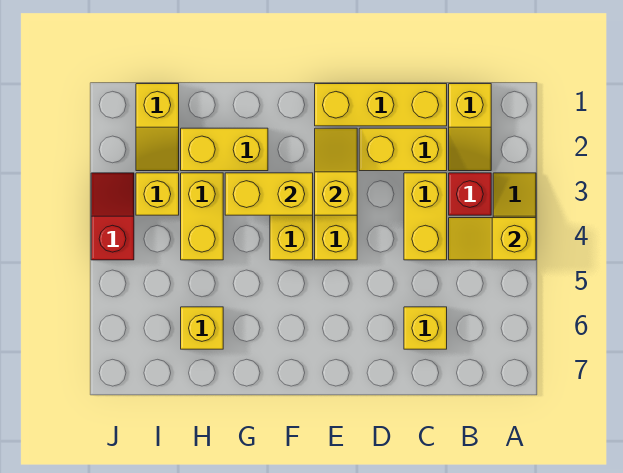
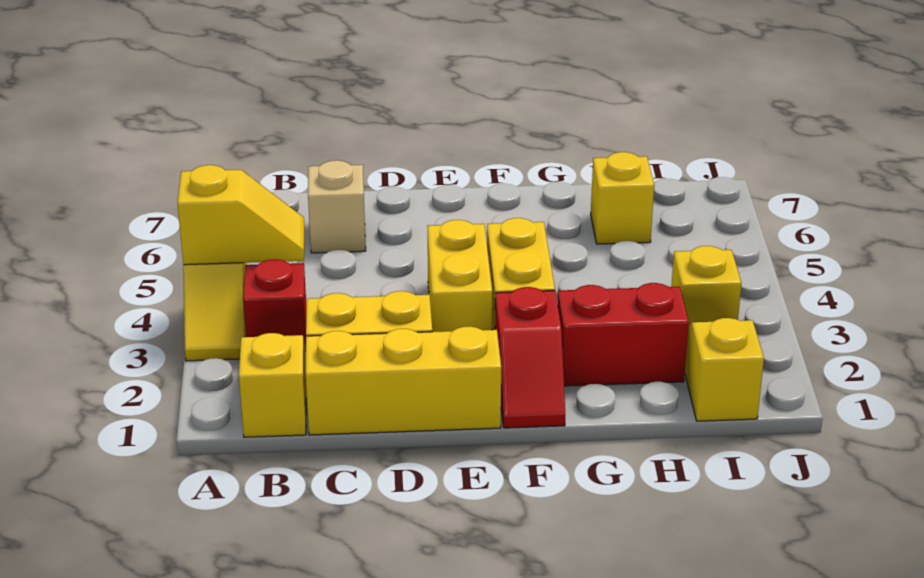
yellow brick C3:C4 level 1 -> none
yellow brick C6 level 1 -> tan brick C6 level 1
yellow slope E2:E3 level 2 top 3 -> none
yellow brick F3:G3 level 2 -> none
yellow brick G2:H2 level 1 -> red brick G2:H2 level 1
yellow brick H3:H4 level 1 -> none
red slope J3:J4 level 1 top 4 -> red slope F1:F2 level 1 top 2

